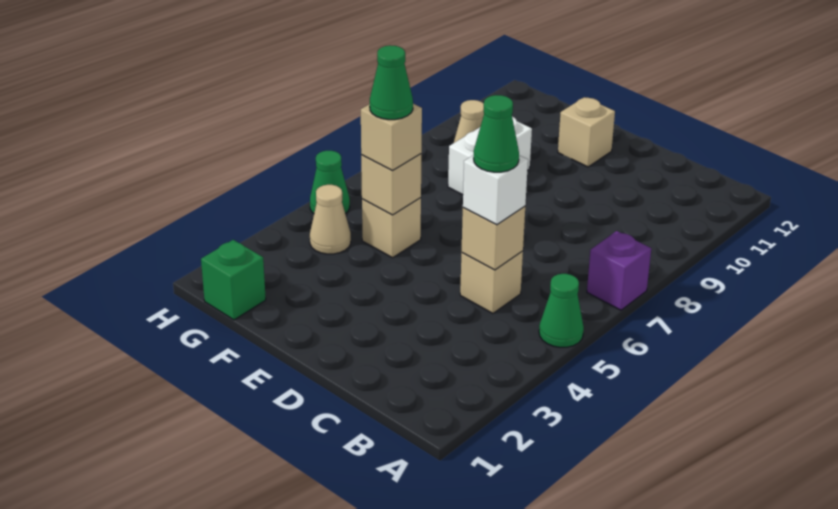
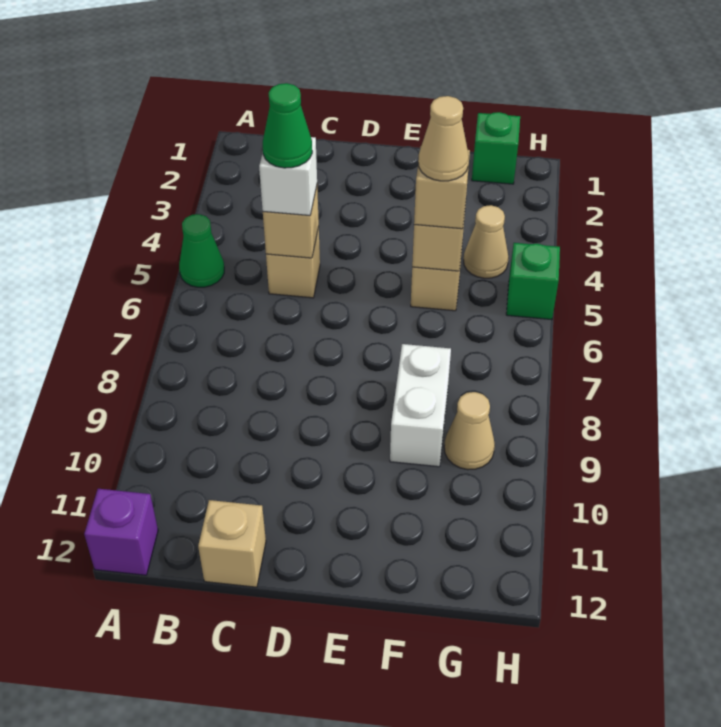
purple brick A7 level 1 -> purple brick A12 level 1
tan brick E11 level 1 -> tan brick C12 level 1
green cone F5 level 4 -> tan cone F5 level 4
green cone H5 level 1 -> green brick H5 level 1

